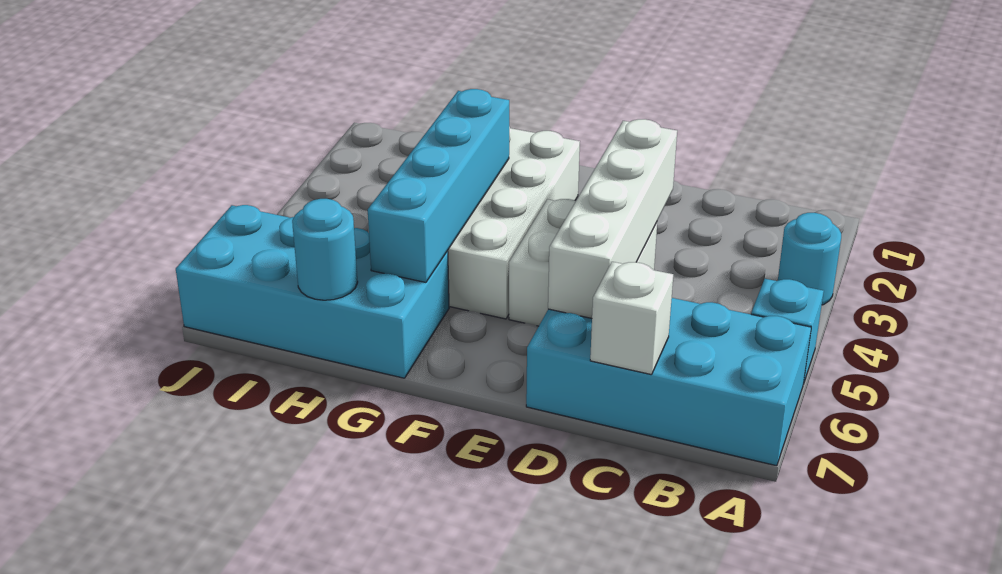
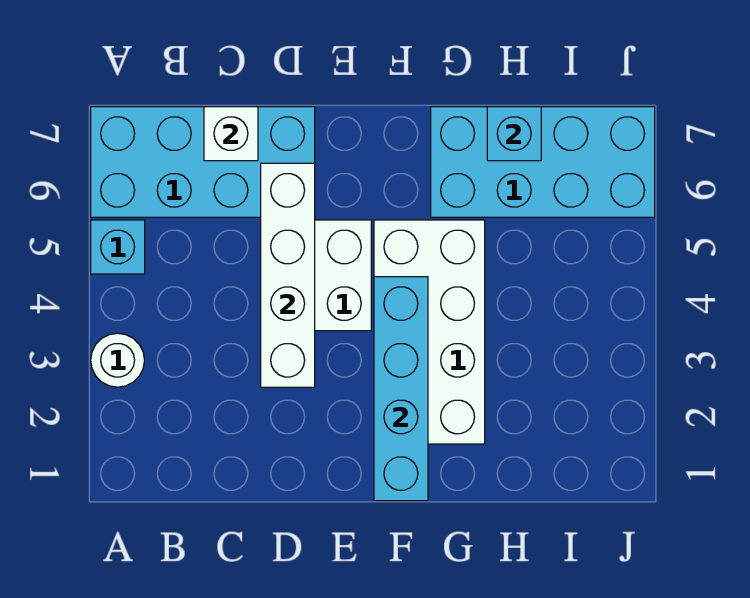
cyan round brick A3 level 1 -> white round brick A3 level 1
cyan brick G3:G6 level 2 -> cyan brick F1:F4 level 2
cyan round brick H7 level 2 -> cyan brick H7 level 2

